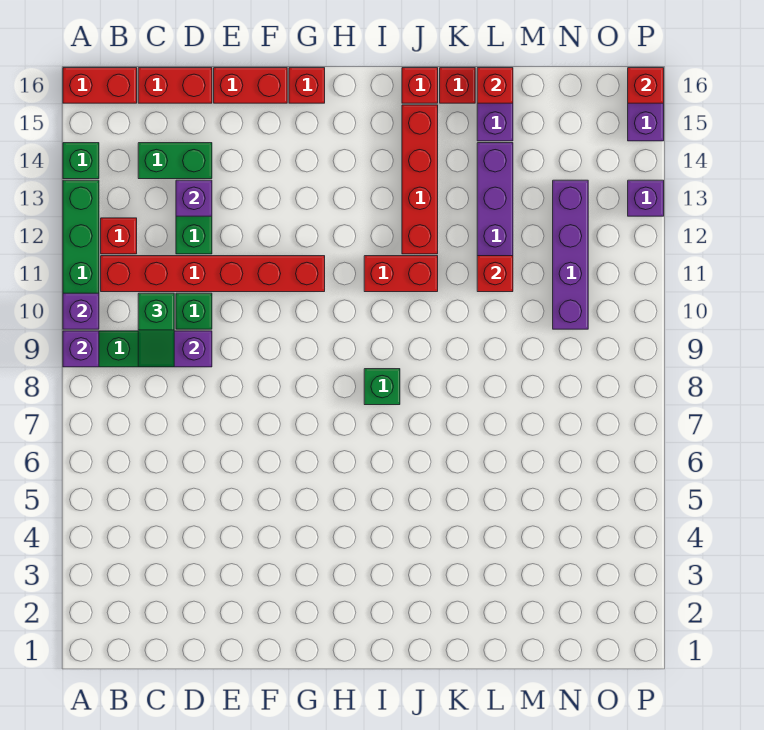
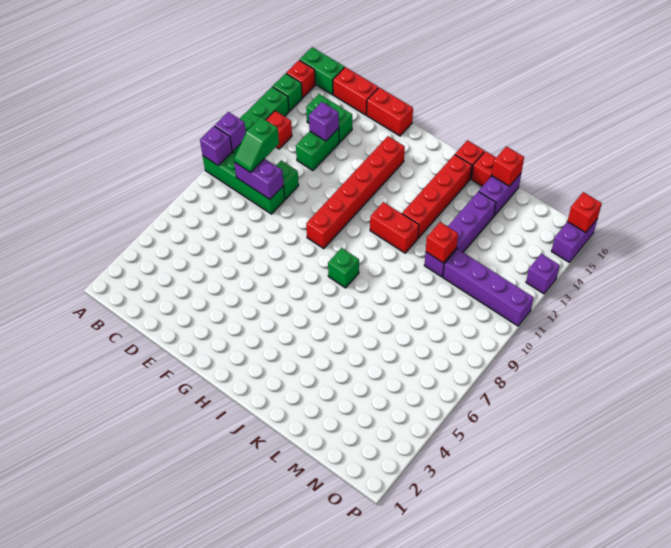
red brick A16:B16 level 1 -> green brick A16:B16 level 1
red brick B11:G11 level 1 -> red brick G9:G14 level 1
red brick G16 level 1 -> red brick A15 level 1
purple brick N10:N13 level 1 -> purple brick M11:P11 level 1

